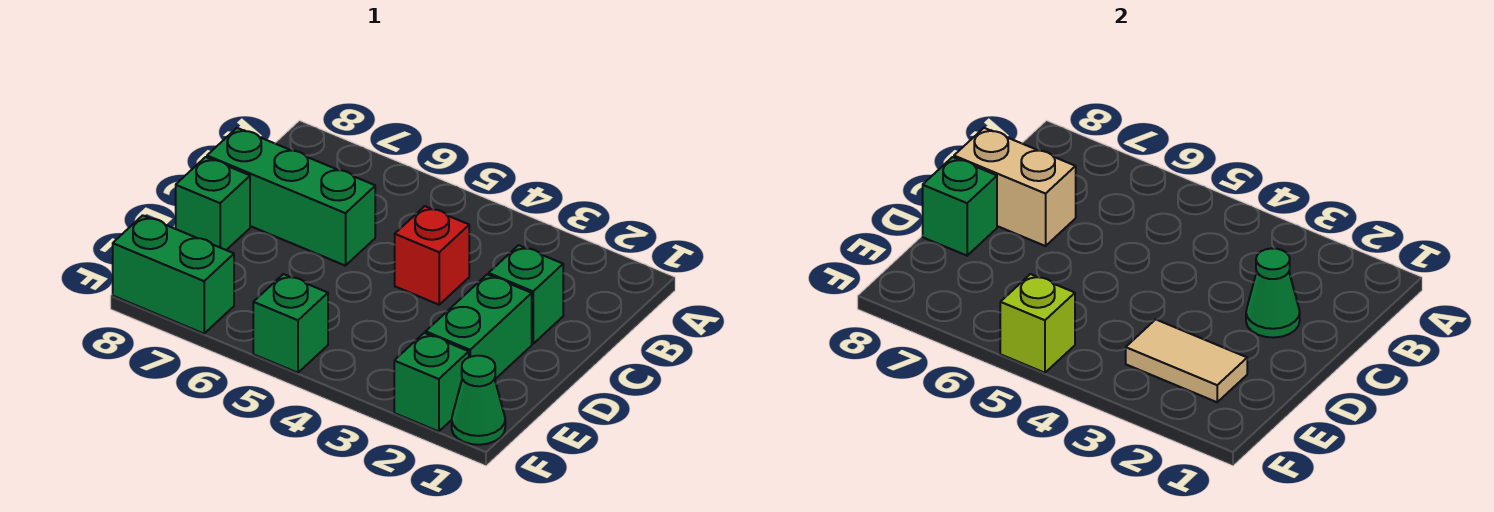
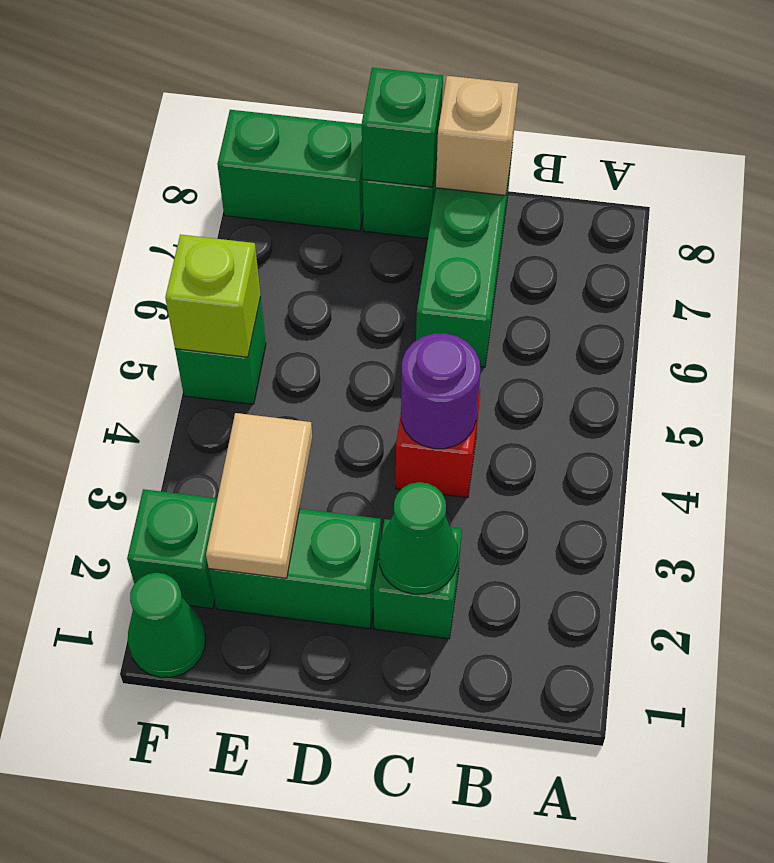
none -> purple round brick C4 level 2
tan brick C7:C8 level 2 -> tan brick C8 level 2
green brick F7:F8 level 1 -> green brick E8:F8 level 1

